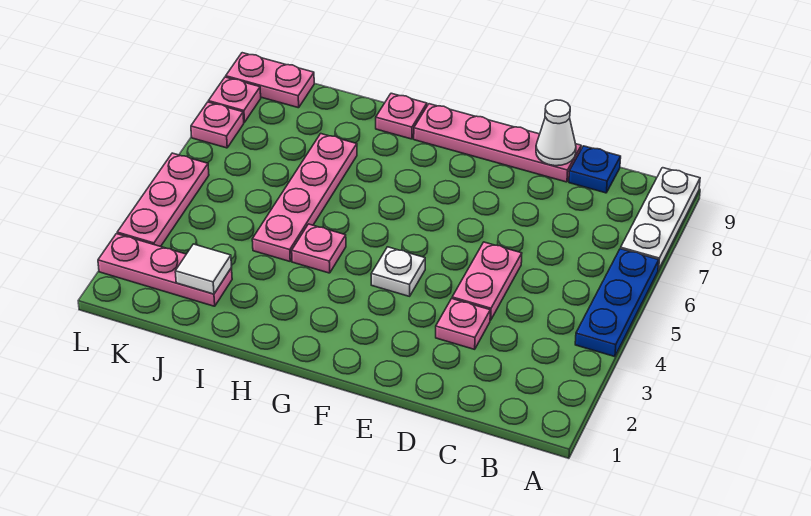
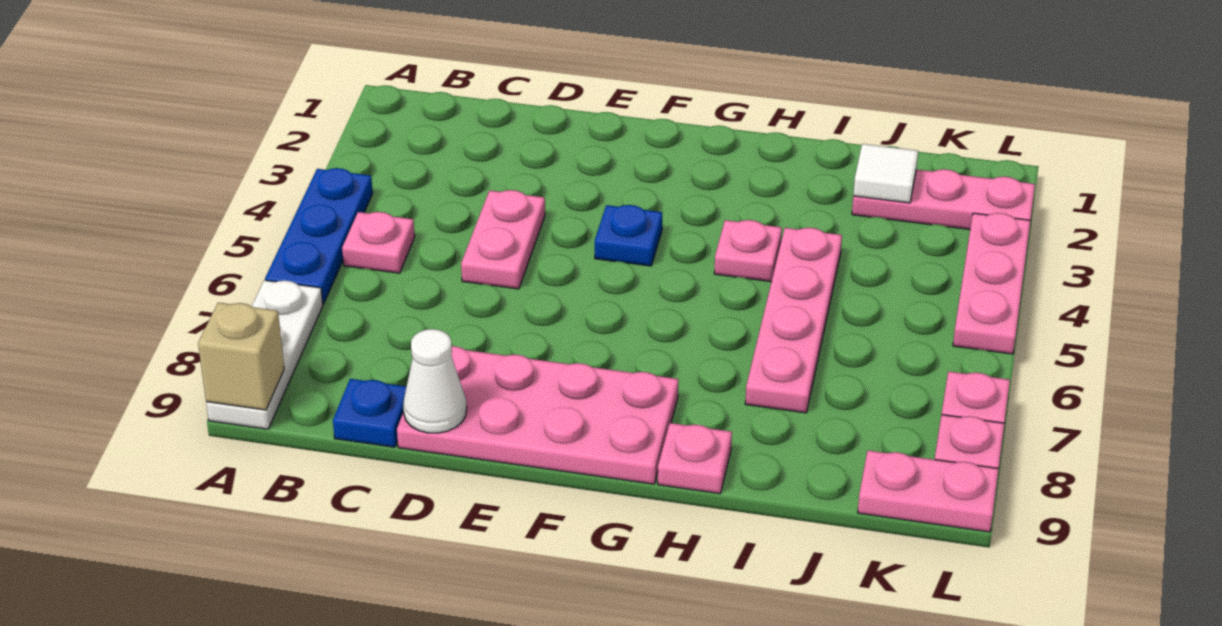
none -> tan brick A9 level 2
pink plate D3 level 1 -> pink plate B5 level 1
pink plate D9:G9 level 1 -> pink plate D8:G9 level 1
white plate F4 level 1 -> blue plate F4 level 1

